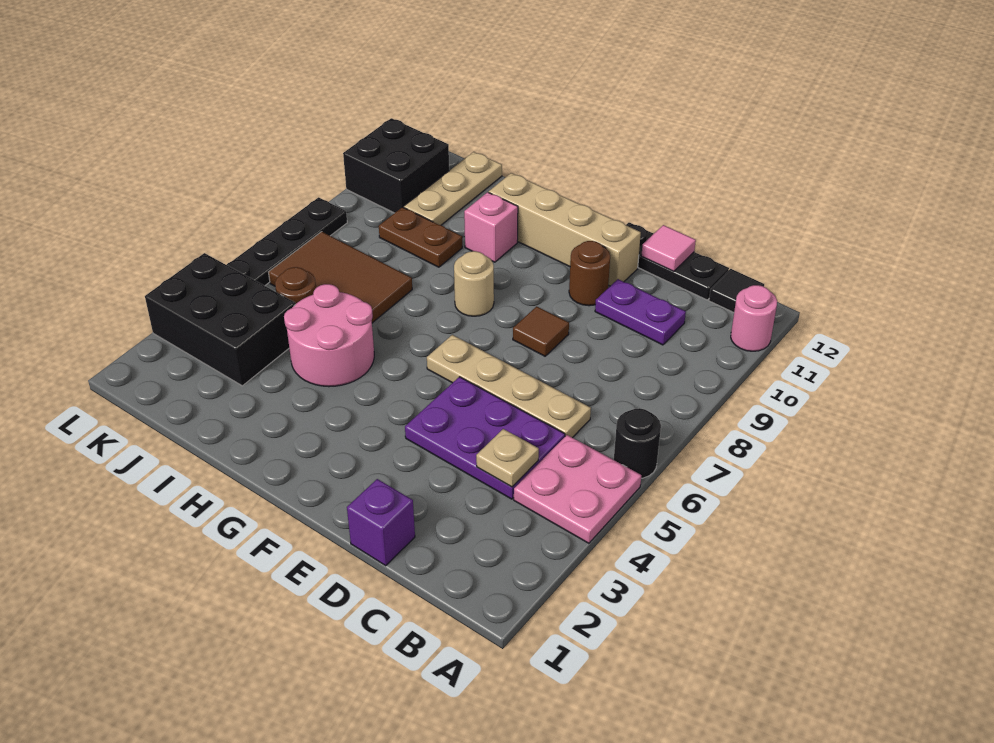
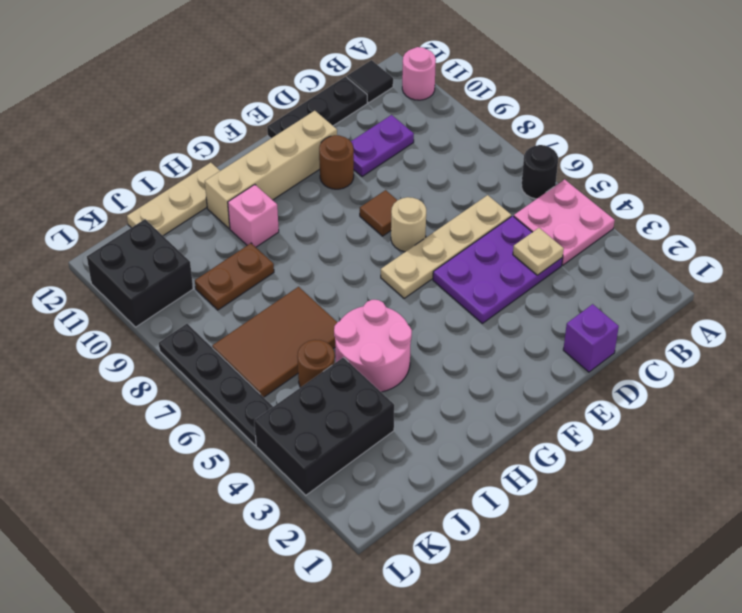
pink tile D12 level 2 -> none
tan round brick G8 level 1 -> tan round brick E7 level 1
tan plate J10:J12 level 1 -> tan plate H12:J12 level 1

